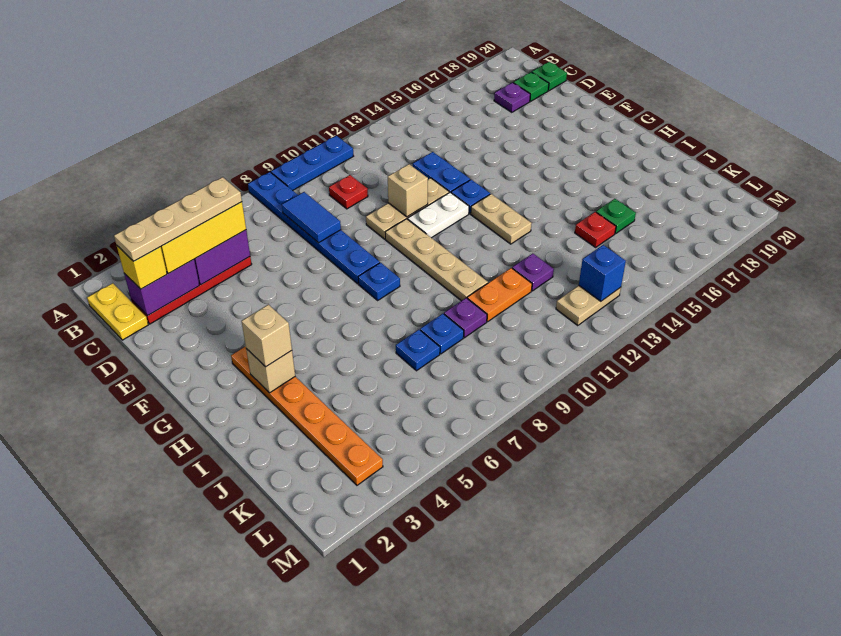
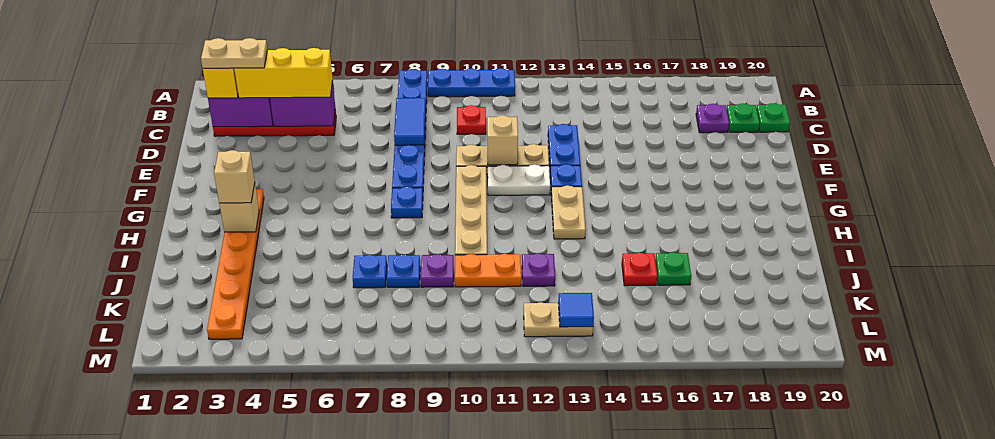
yellow plate B1:C1 level 1 -> none
tan plate C2:C5 level 4 -> tan plate C2:C3 level 4
blue brick L13 level 2 -> blue tile L13 level 2

